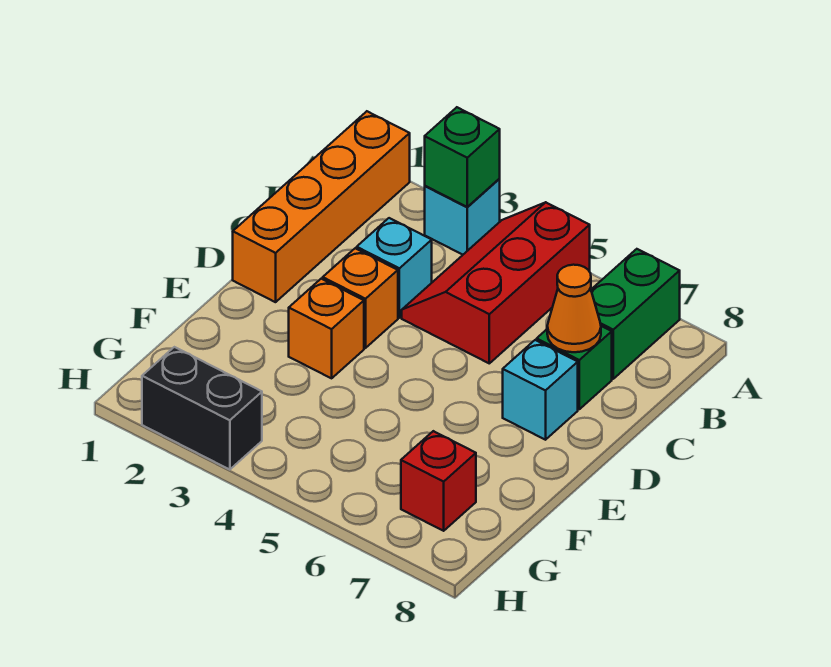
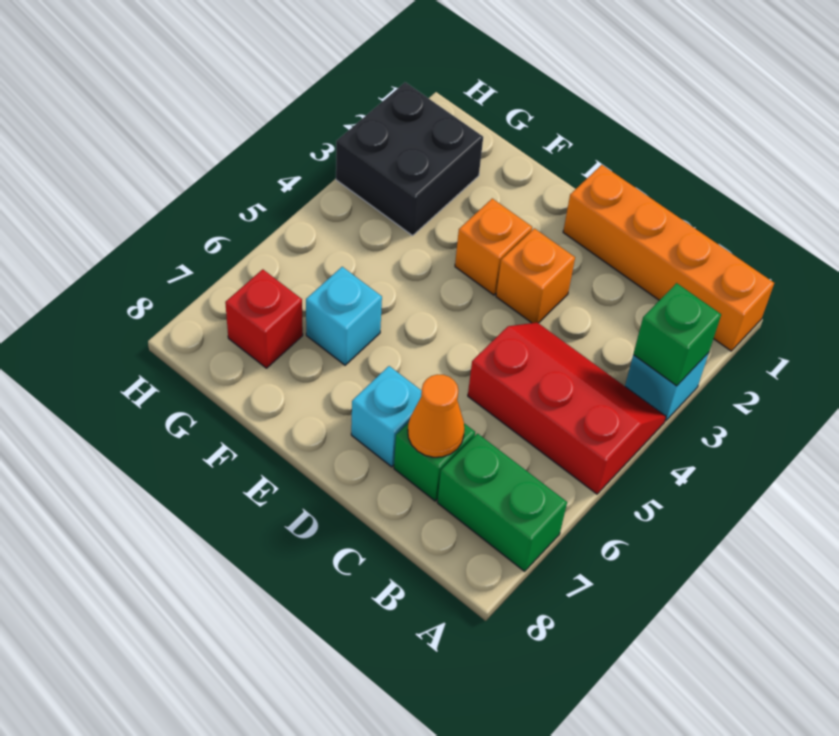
cyan brick C3 level 1 -> cyan brick F6 level 1
black brick H2:H3 level 1 -> black brick G2:H3 level 1

